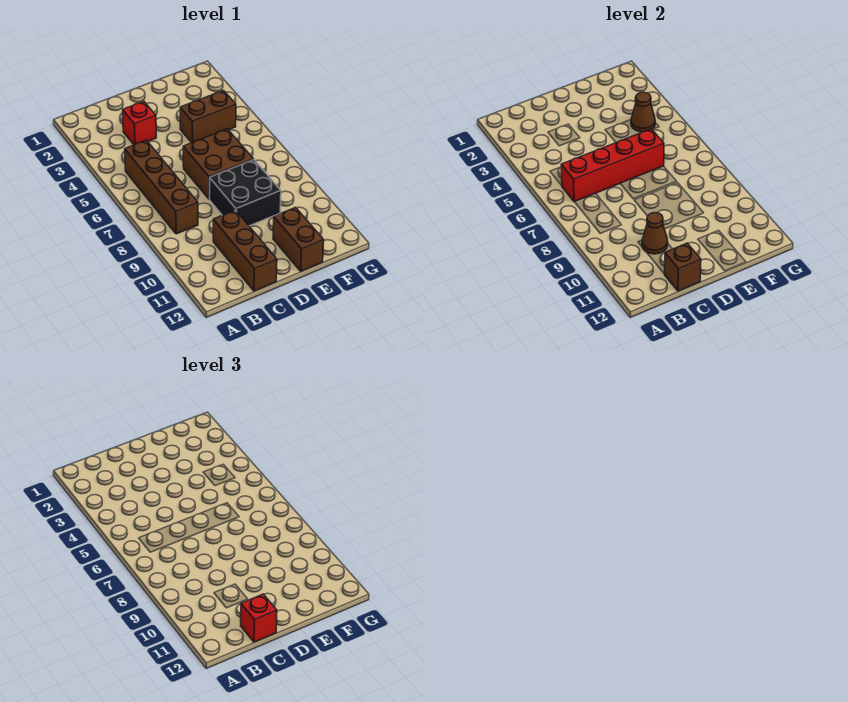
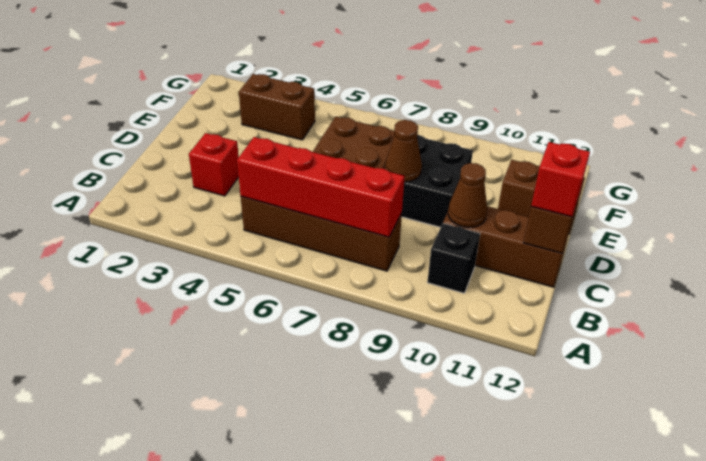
red brick B6:E6 level 2 -> red brick B5:B8 level 2
none -> black brick B10 level 1
brown brick E4:F4 level 1 -> brown brick F3:F4 level 1
brown cone F4 level 2 -> brown cone D8 level 2

